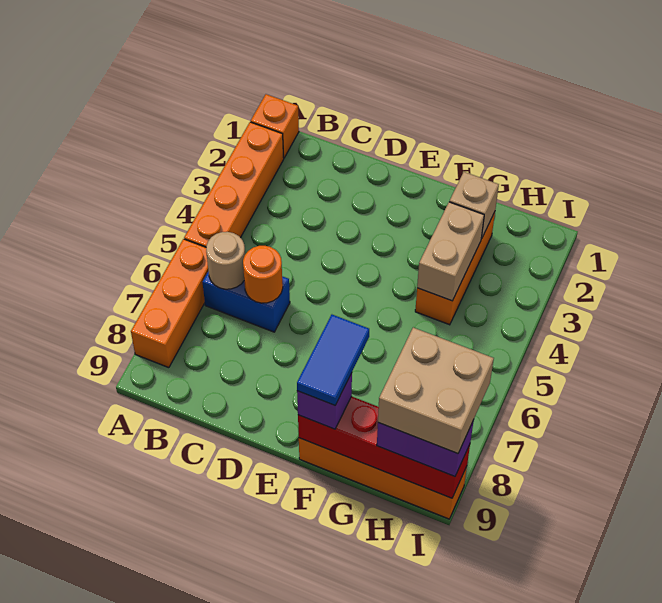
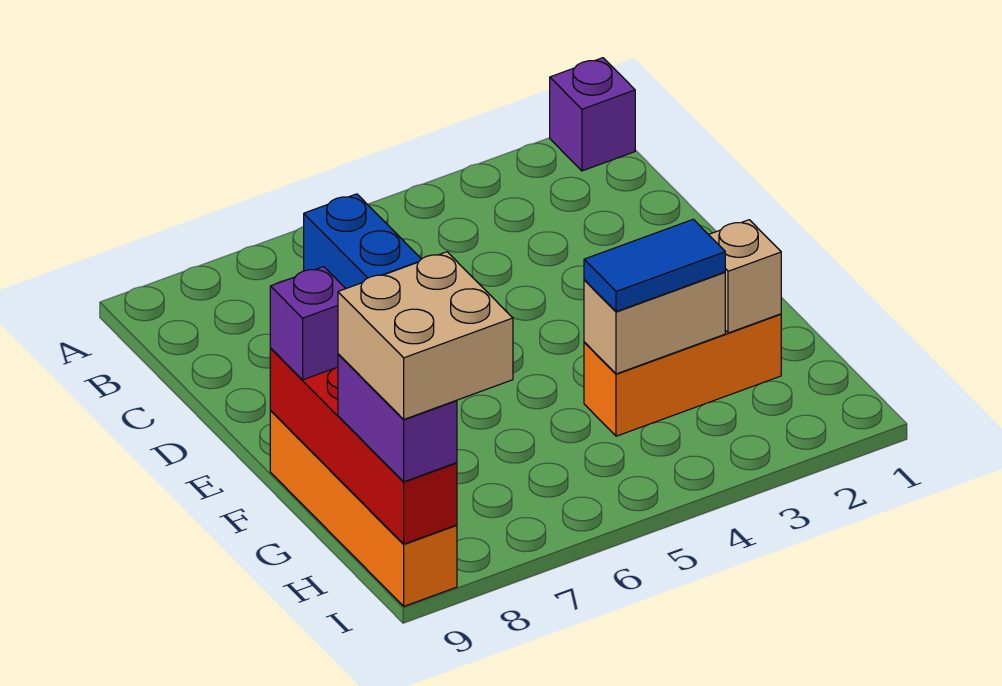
orange brick A1 level 1 -> purple brick A1 level 1
orange brick A2:A5 level 1 -> none
orange brick A6:A8 level 1 -> none
tan round brick B6 level 2 -> none
orange round brick C6 level 2 -> none
blue tile F8:F9 level 4 -> blue tile G3:G4 level 3

